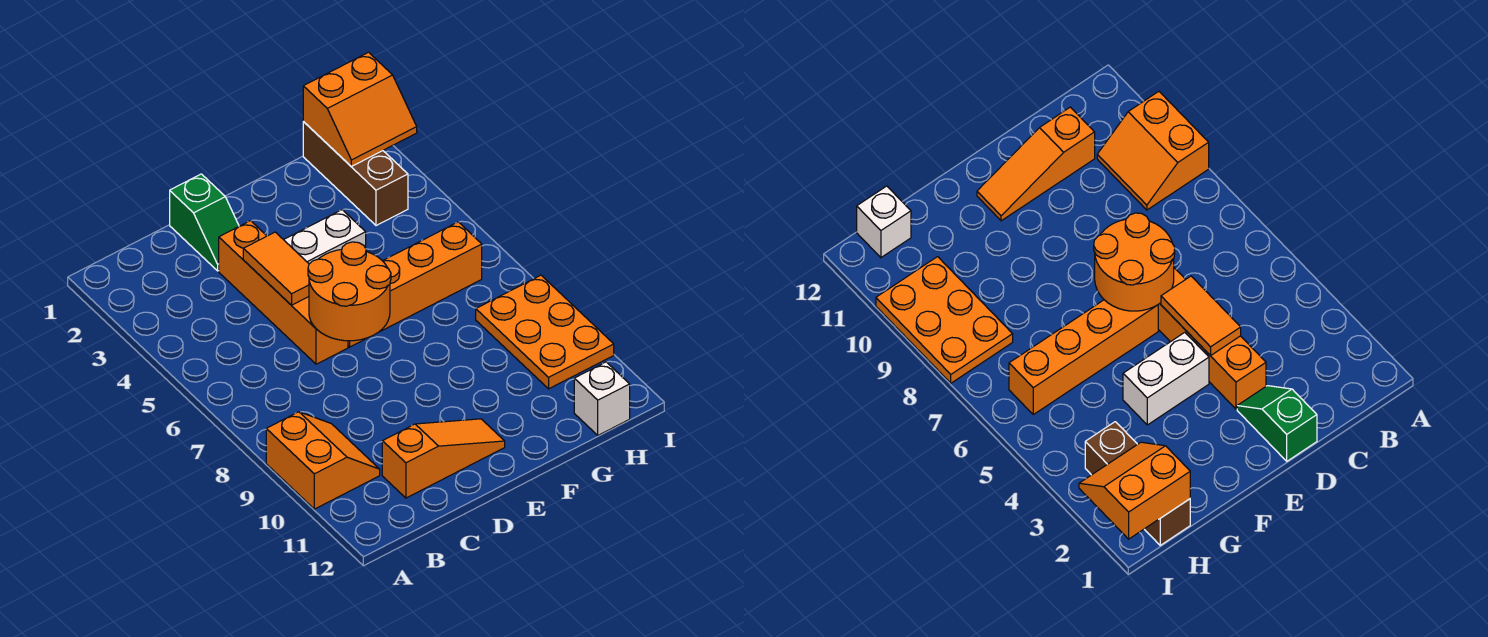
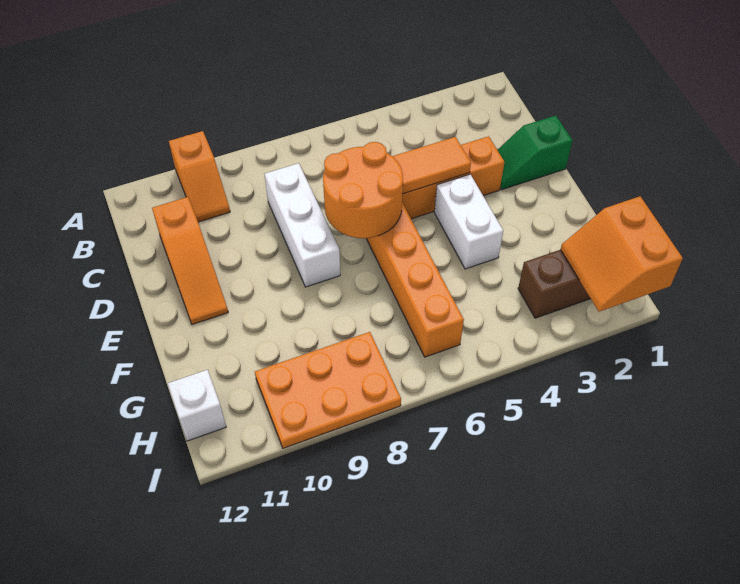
orange slope A9:B10 level 1 top A -> orange slope A10:B10 level 1 top A
none -> white brick C8:E8 level 1

